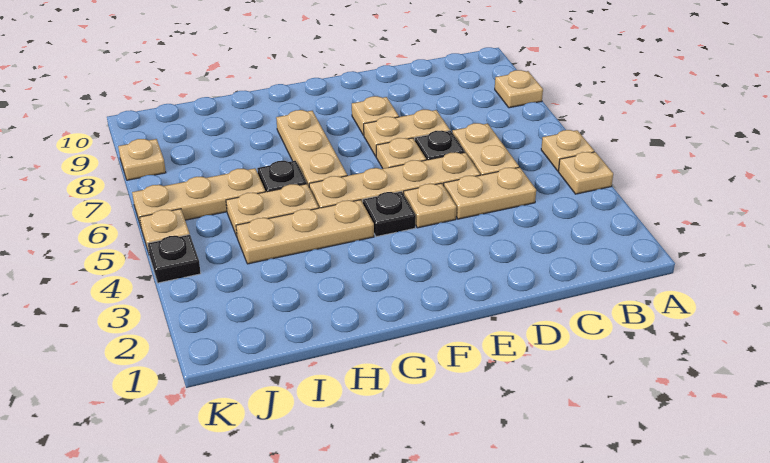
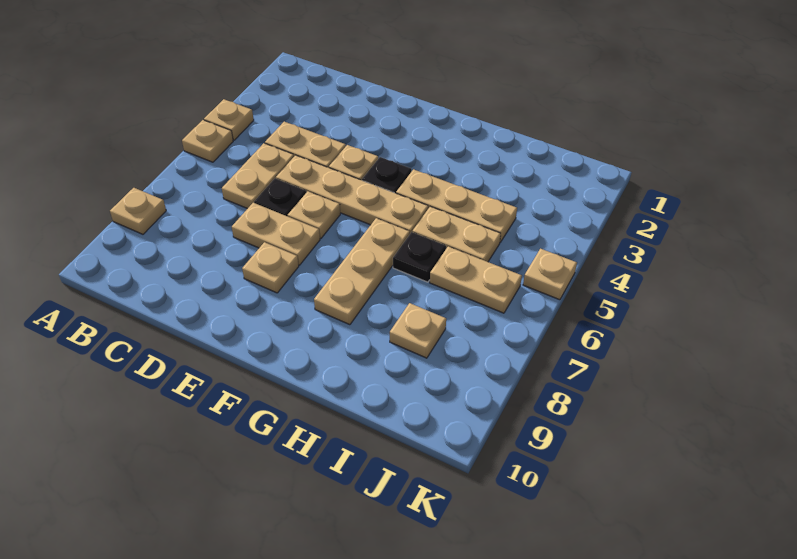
tan plate I6:K6 level 1 -> tan plate I6:J6 level 1
black plate K4 level 1 -> none
tan plate K8 level 1 -> tan plate I8 level 1

